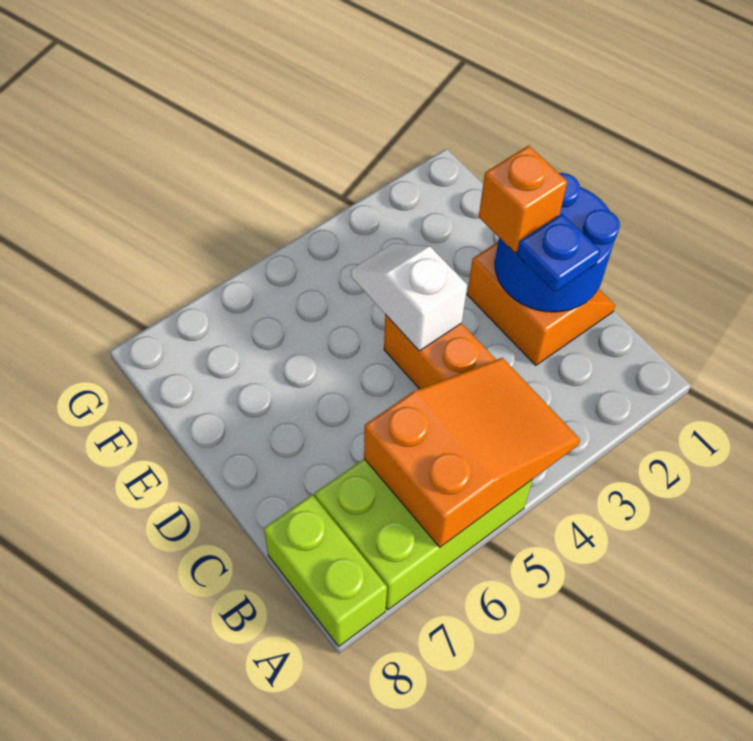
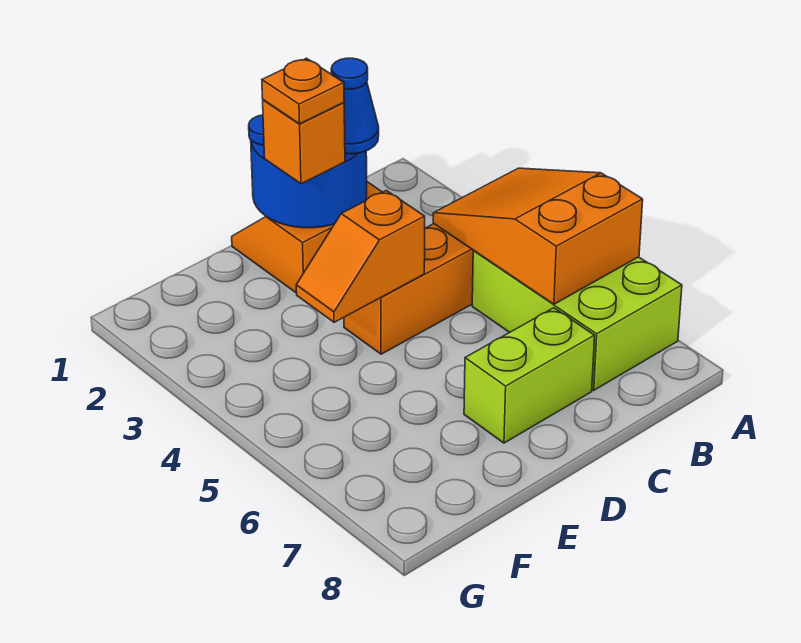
lime brick A8:B8 level 1 -> lime brick C7:D7 level 1
blue plate C2 level 3 -> blue cone C2 level 3
none -> orange plate D2 level 4
white slope D4:E4 level 2 top D -> orange slope D4:E4 level 2 top D

